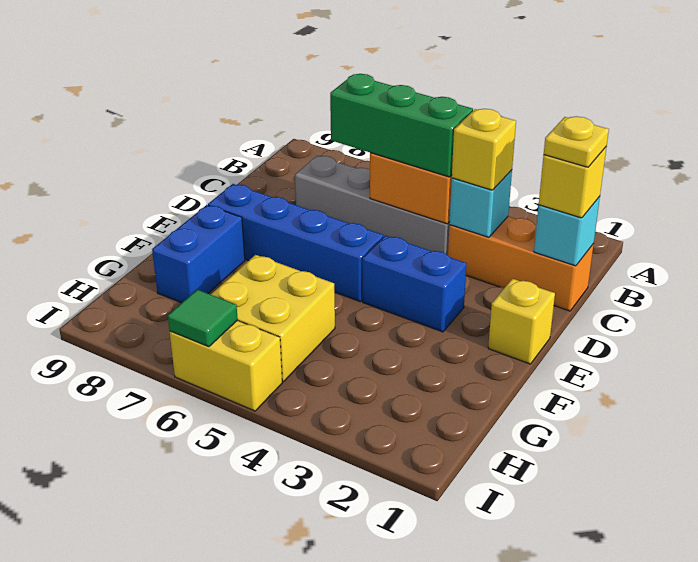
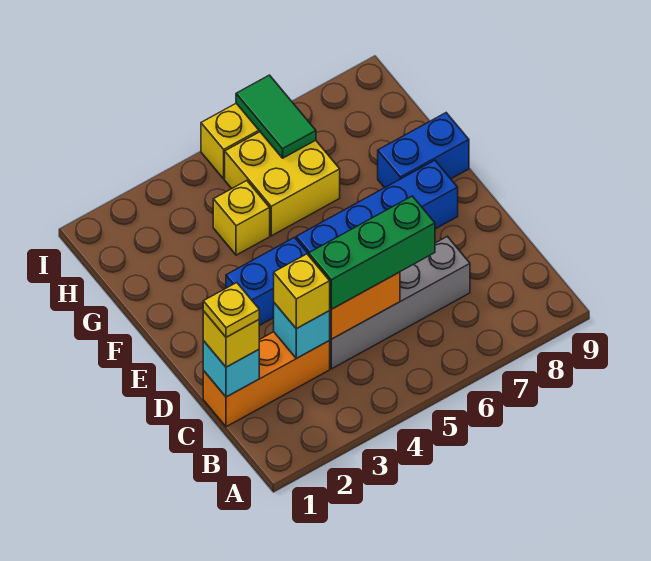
yellow brick E1 level 1 -> yellow brick G4 level 1
blue brick F8:G8 level 1 -> blue brick F8:F9 level 1
green tile I6 level 2 -> green tile H6:I6 level 2

